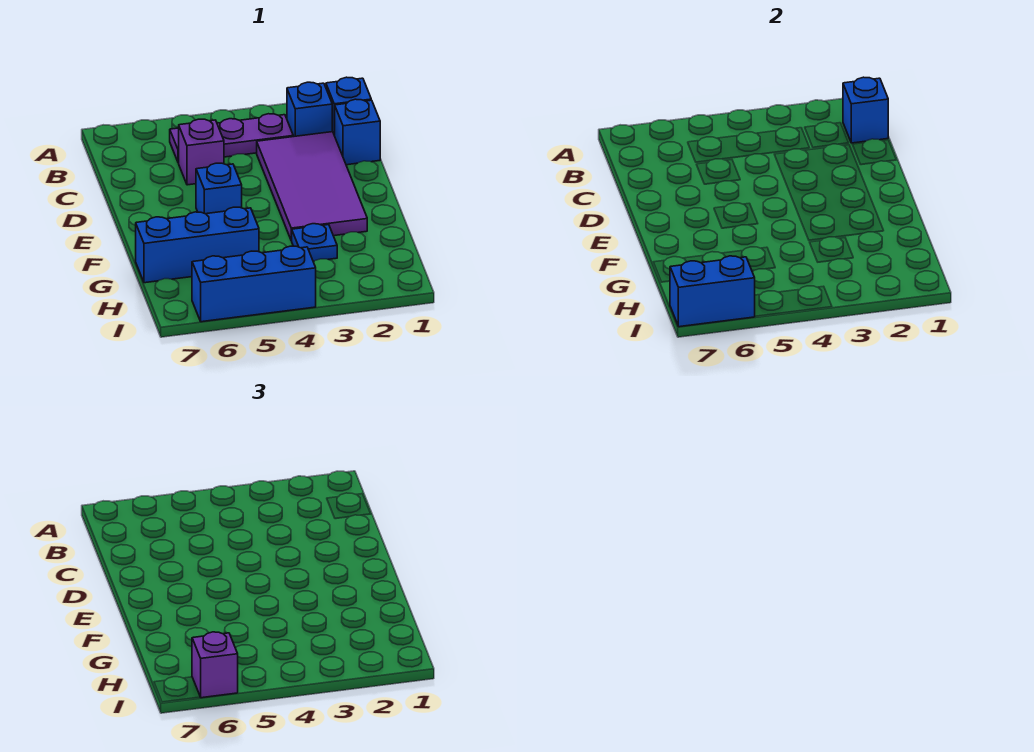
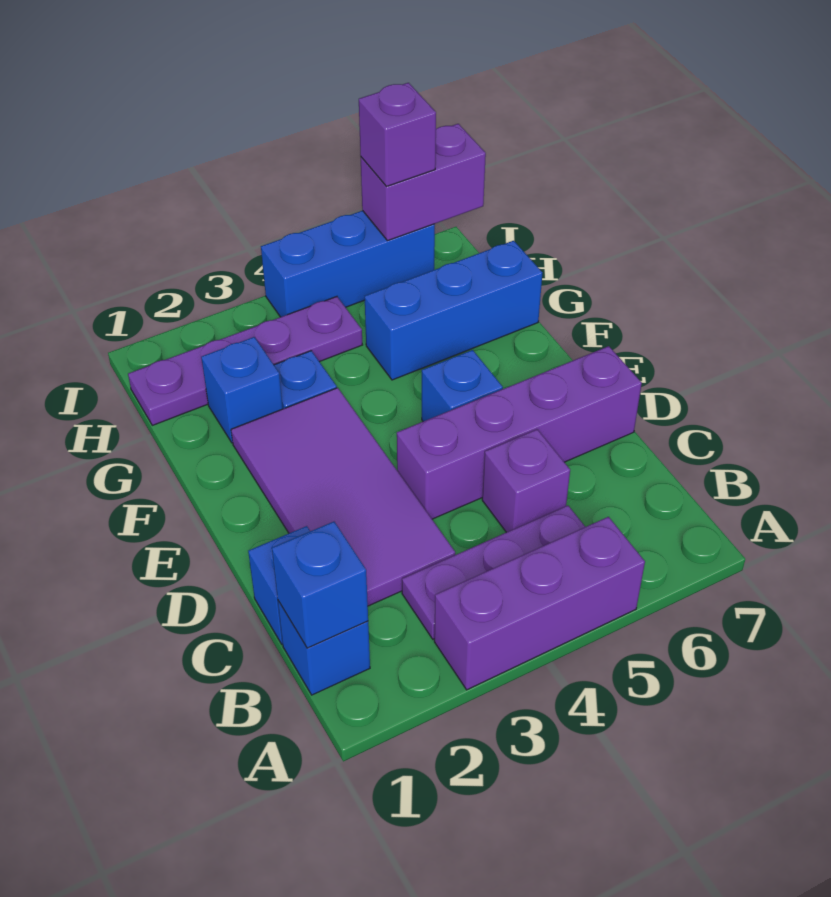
none -> purple brick A3:A5 level 1
blue brick B2 level 1 -> blue brick G2 level 1
none -> purple brick D4:D7 level 1
none -> purple plate H1:H4 level 1
blue brick I6:I7 level 2 -> purple brick I6:I7 level 2

